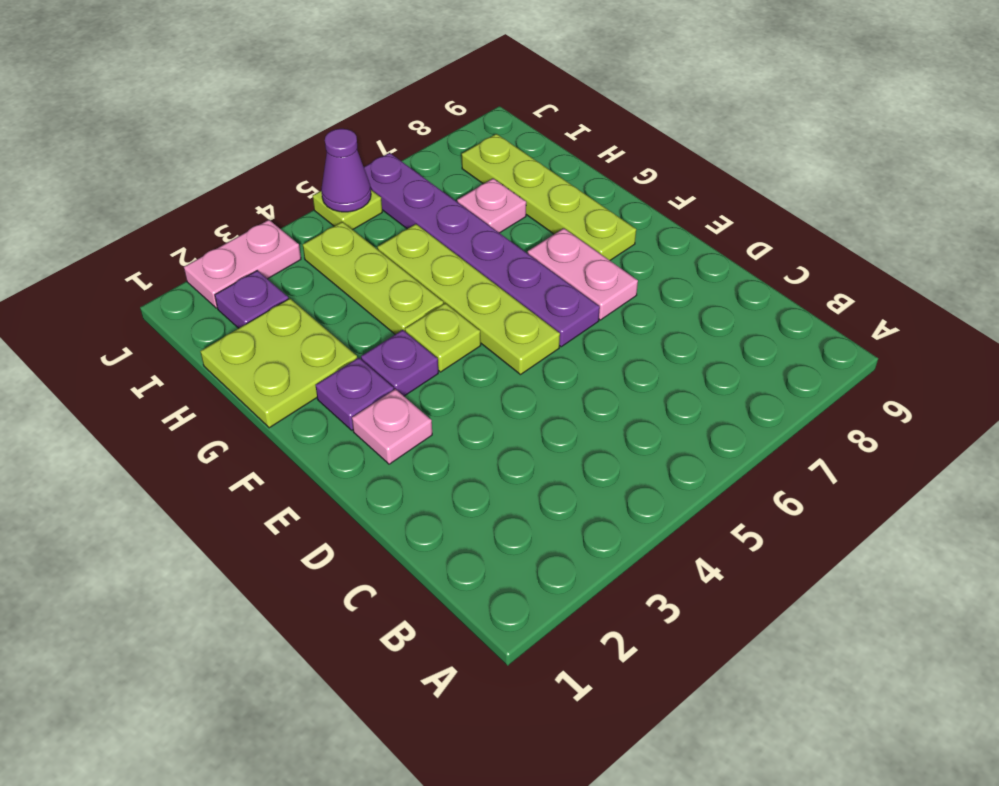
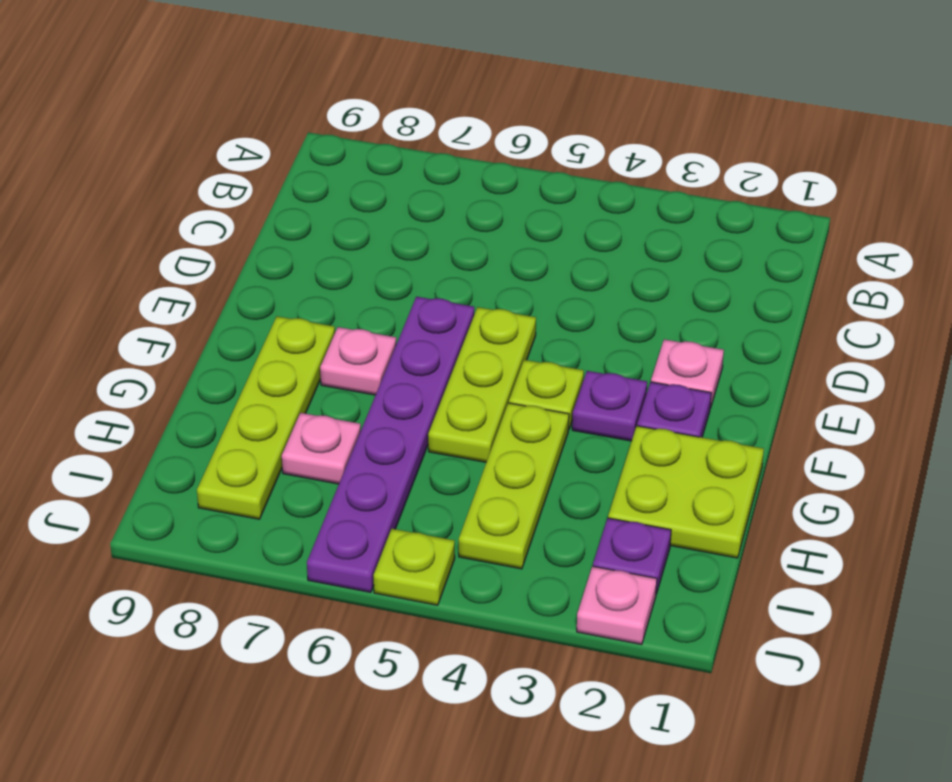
lime plate E5:H5 level 1 -> lime plate E5:G5 level 1
pink plate E7:F7 level 1 -> pink plate F7 level 1
pink plate J2:J3 level 1 -> pink plate J2 level 1
purple cone J5 level 2 -> none

